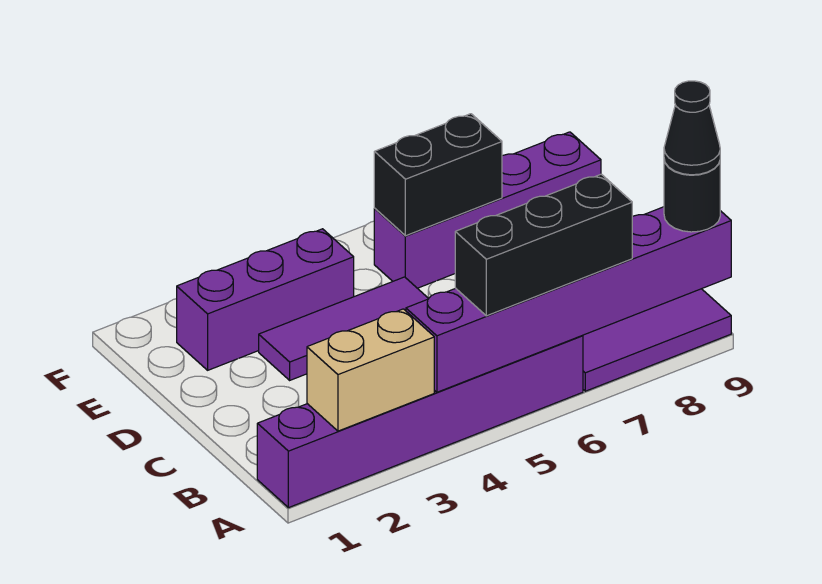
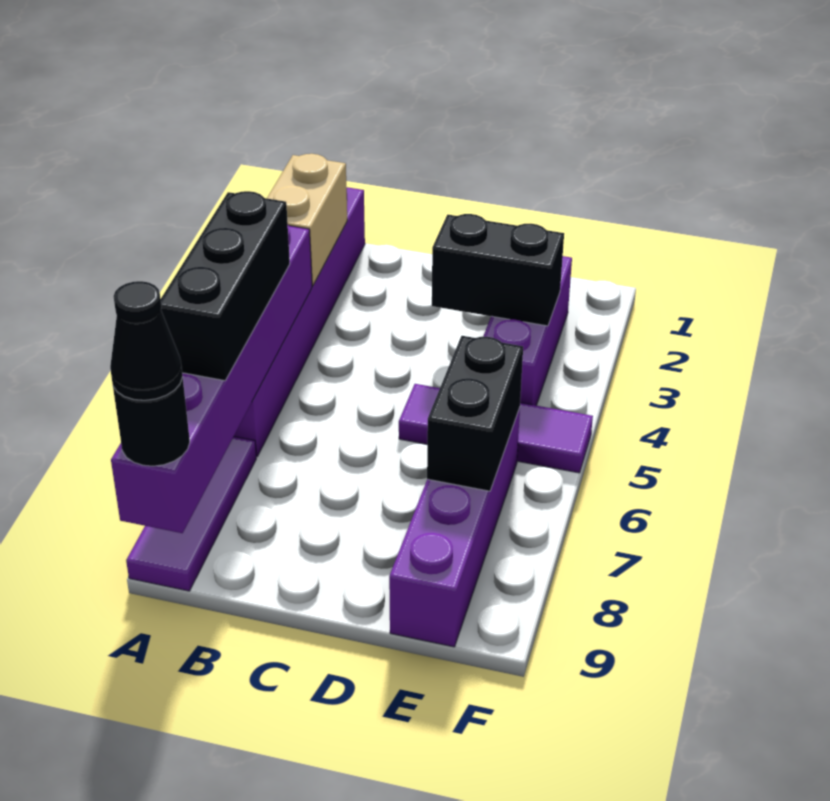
purple tile D3:D5 level 1 -> purple tile D5:F5 level 1
none -> black brick D3:E3 level 2

